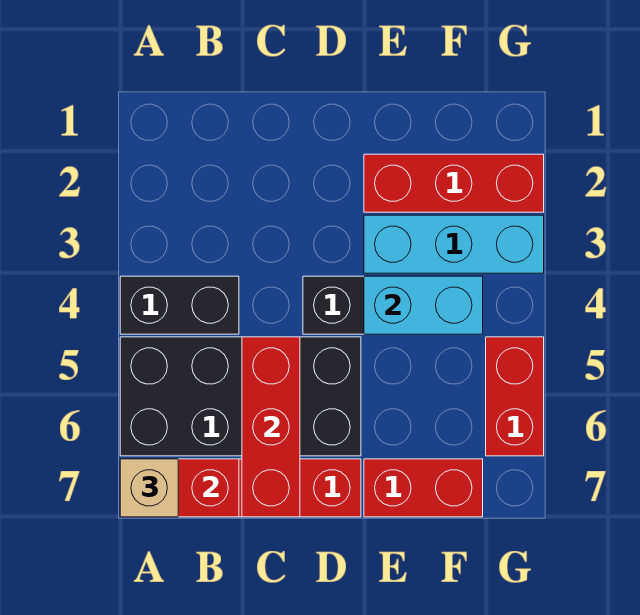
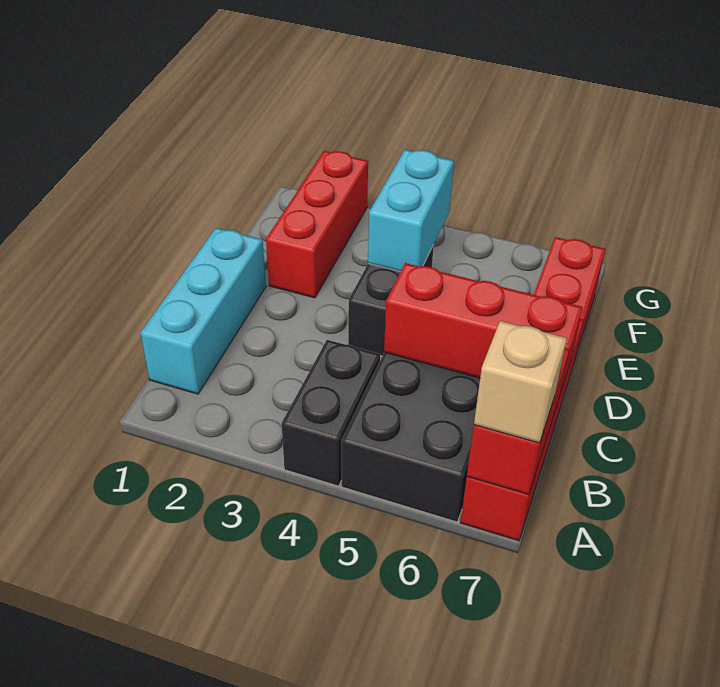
cyan brick E3:G3 level 1 -> cyan brick B1:D1 level 1
red brick G5:G6 level 1 -> none

